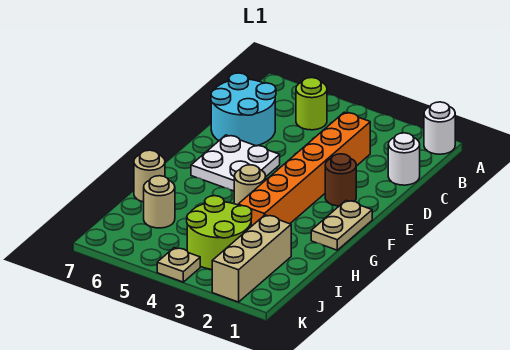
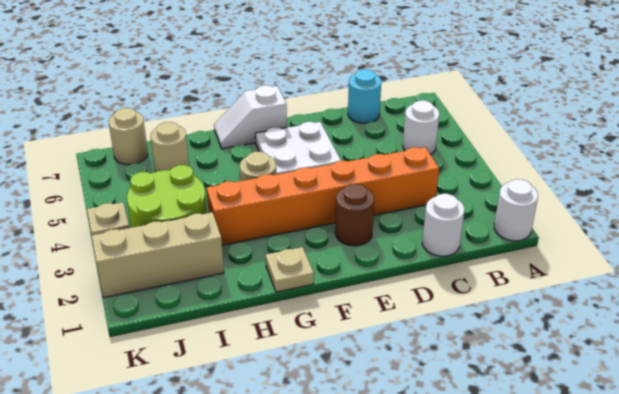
lime round brick B5 level 1 -> white round brick B5 level 1
cyan round brick C6:D7 level 1 -> cyan round brick C7 level 1
tan plate F1:G1 level 1 -> tan plate G1 level 1
none -> white slope F7:G7 level 1 top F
tan round brick H7 level 1 -> tan round brick J7 level 1

